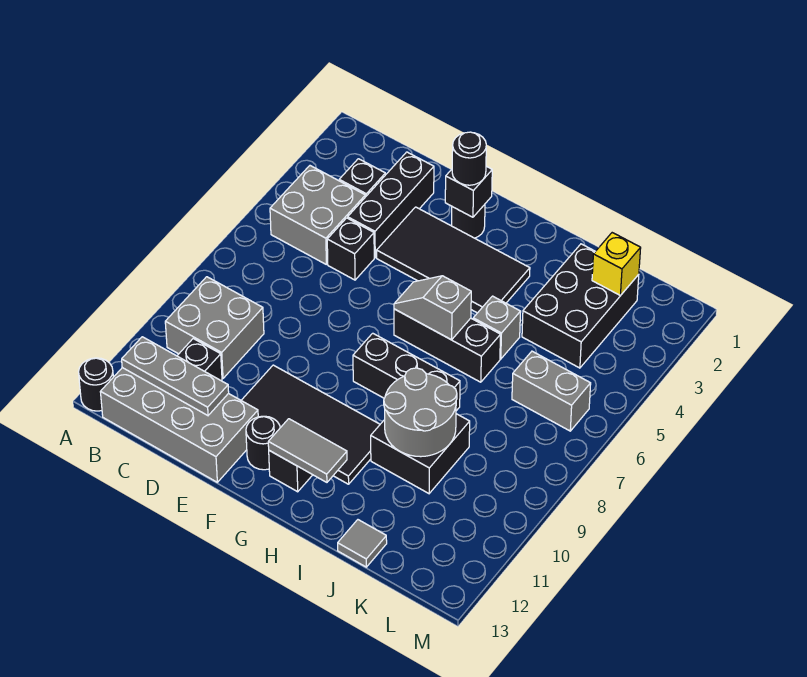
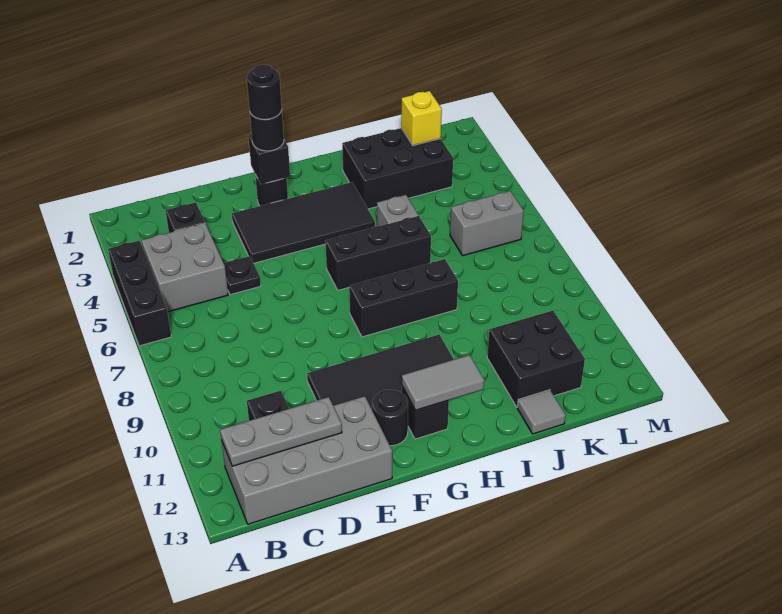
black round brick A13 level 1 -> black round brick F2 level 4
grey brick B9:C10 level 1 -> none
black brick D2:D4 level 1 -> black brick A4:A6 level 1
black brick D5 level 1 -> black plate D5 level 1
grey slope G6:H6 level 2 top H -> none
black brick I9:J10 level 1 -> black brick J11:K12 level 1
grey round brick I9:J10 level 2 -> none
black brick J2:K4 level 1 -> black brick I2:K3 level 1

